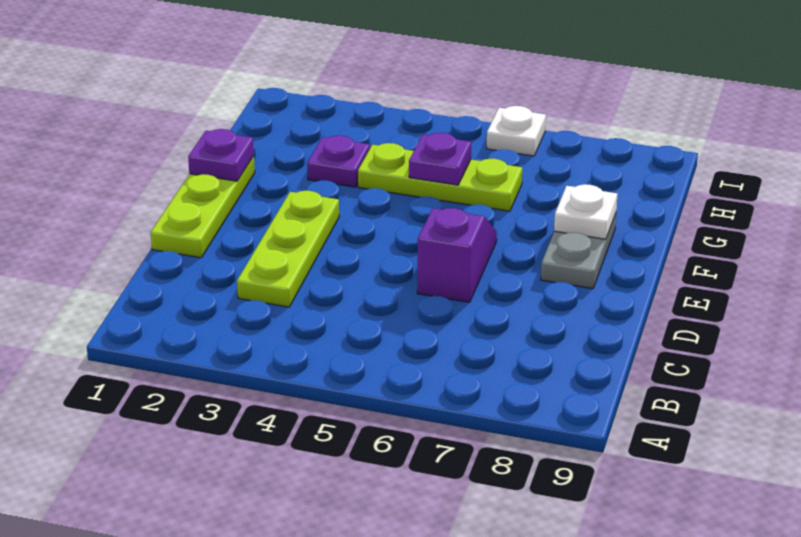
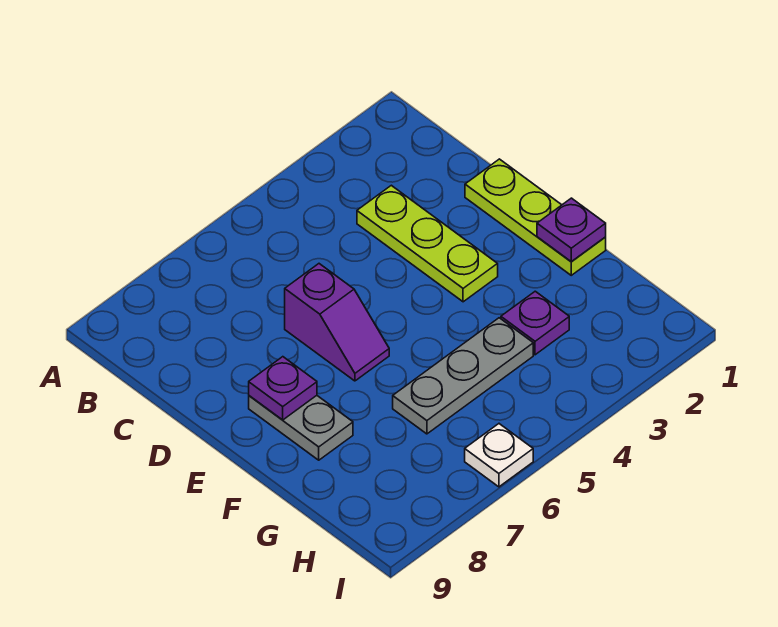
white plate F8 level 2 -> none
lime plate G4:G6 level 1 -> grey plate G4:G6 level 1
purple plate G5 level 2 -> purple plate E8 level 2

